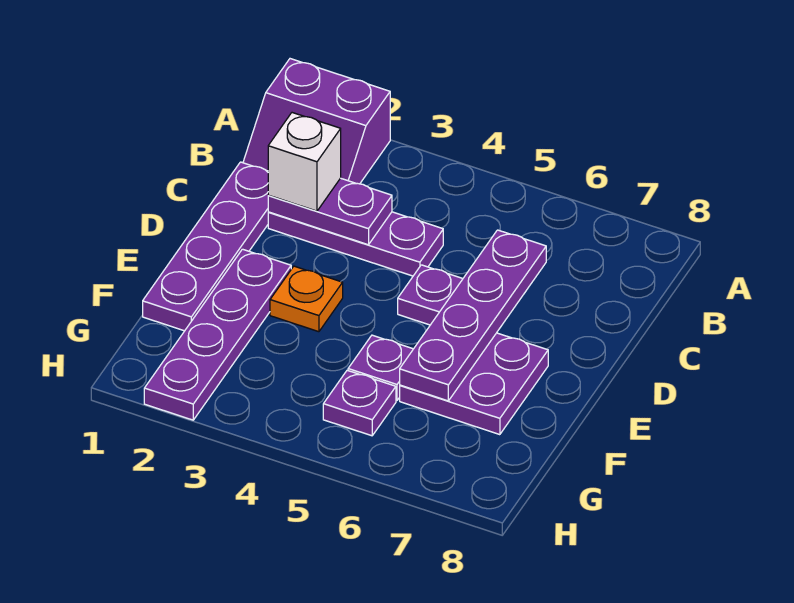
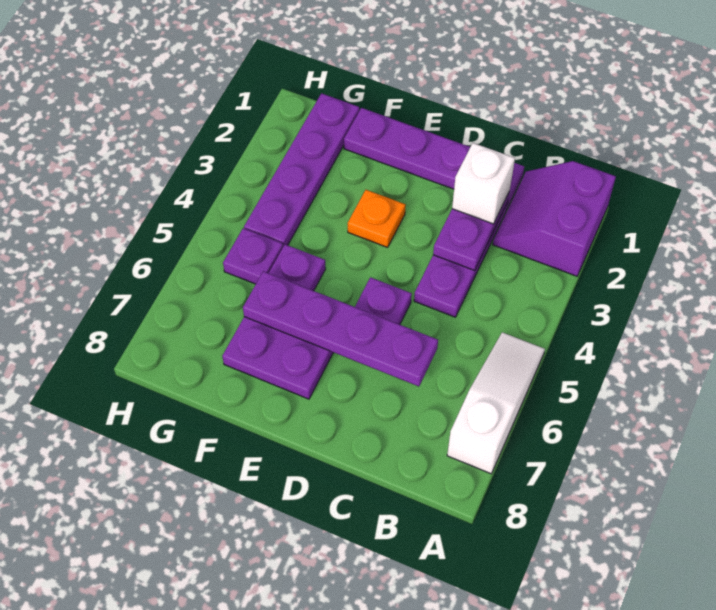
none -> white slope A5:A7 level 1 top 7
purple plate E2:H2 level 1 -> purple plate G1:G4 level 1

